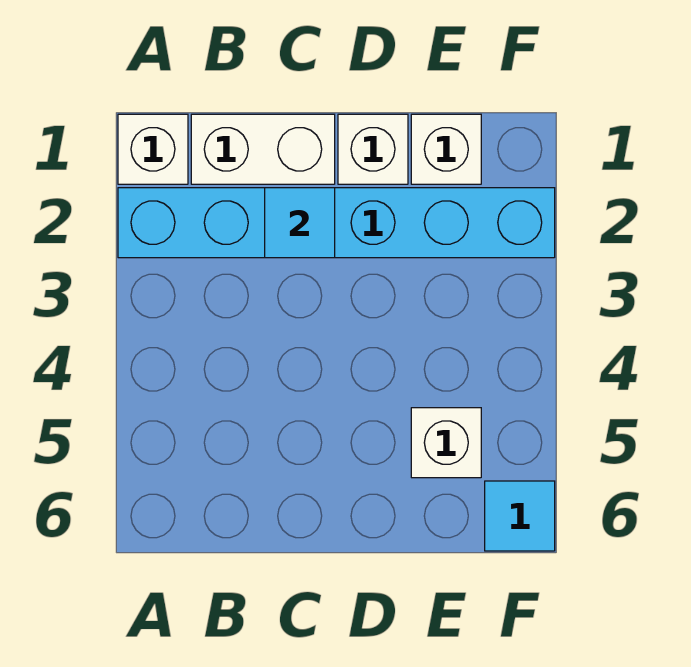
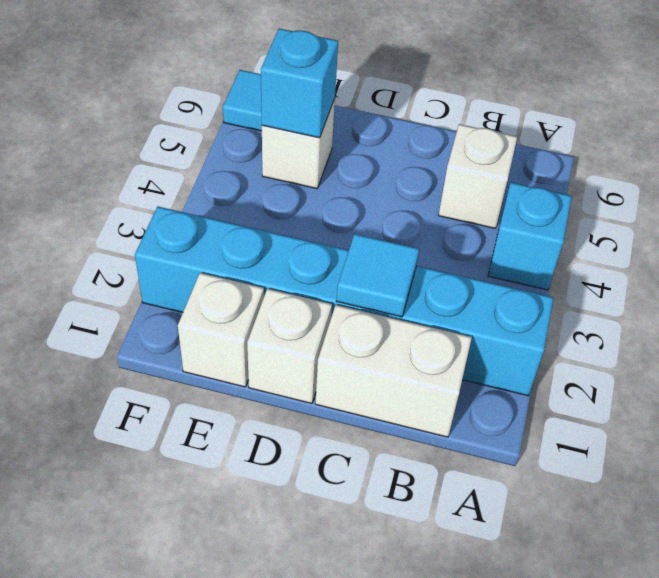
white brick A1 level 1 -> white brick B5 level 1
none -> cyan brick A4 level 1
none -> cyan brick E5 level 2

